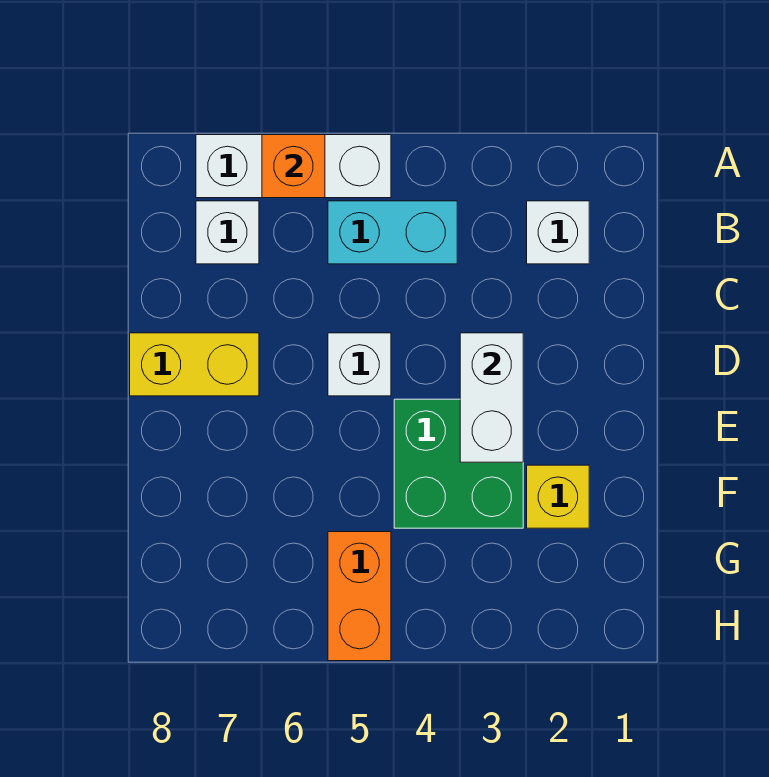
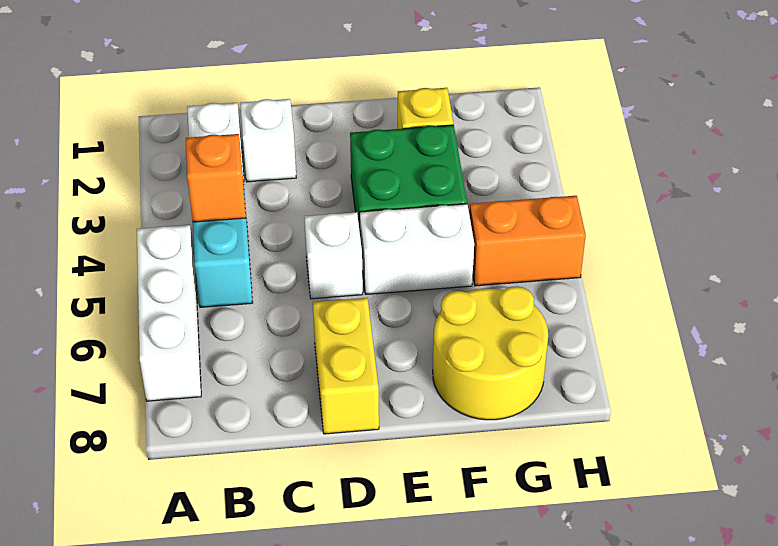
orange brick A6 level 2 -> orange brick B4 level 2
white brick B7 level 1 -> white brick C2 level 1
white brick D3:E3 level 2 -> white brick E5:F5 level 1
none -> yellow round brick F7:G8 level 1

